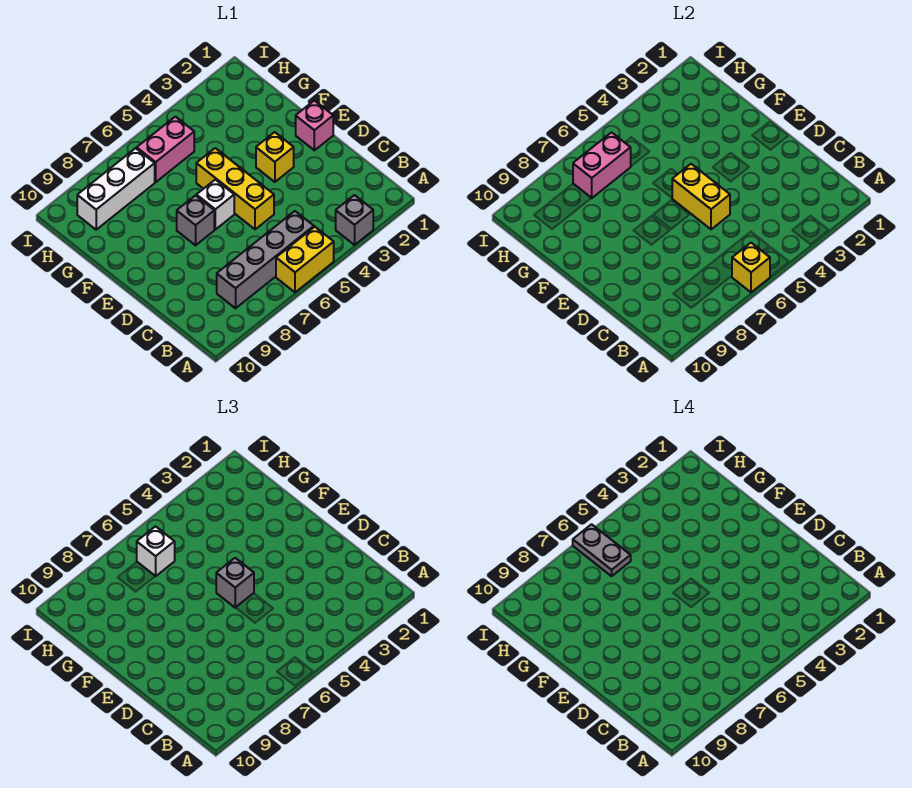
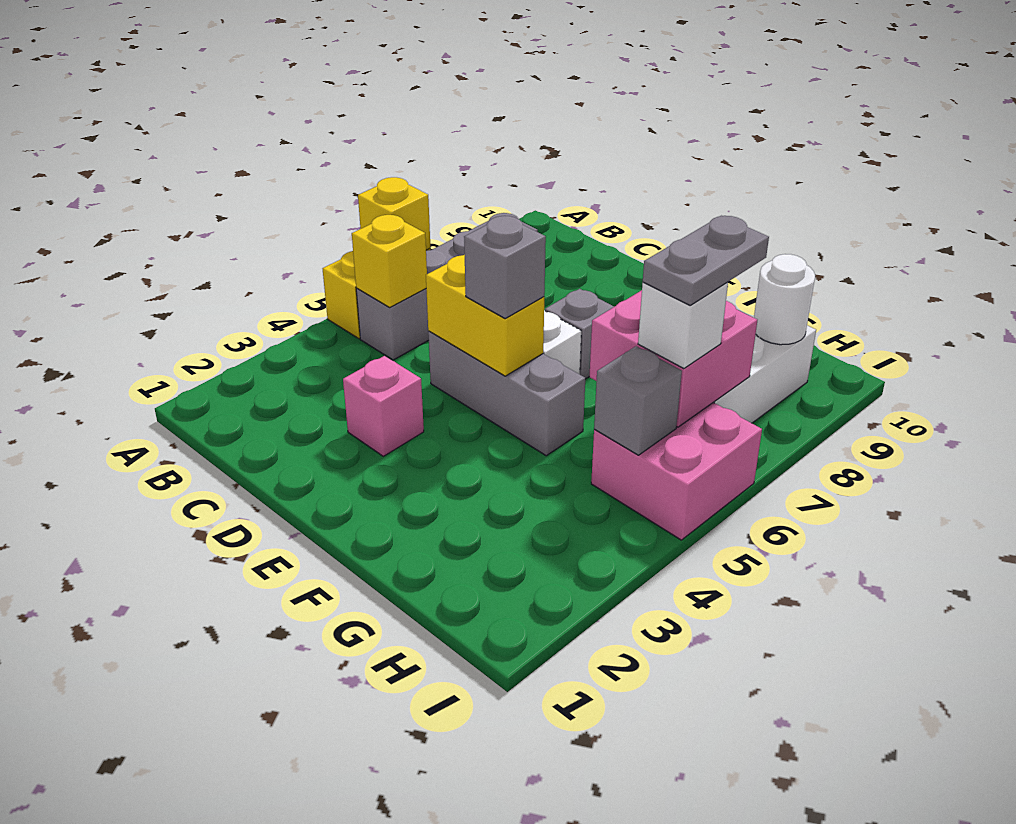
grey brick A3 level 1 -> grey brick H5 level 2
yellow brick D5:F5 level 1 -> grey brick D5:F5 level 1
pink brick E1 level 1 -> pink brick D3 level 1
yellow brick E3 level 1 -> yellow brick B5 level 2
pink brick H5:H6 level 1 -> pink brick H5:I6 level 1
pink brick H6:H7 level 2 -> pink brick G6:H7 level 2
grey plate H6:I6 level 4 -> grey plate H6:H7 level 4
none -> white round brick H9 level 2

